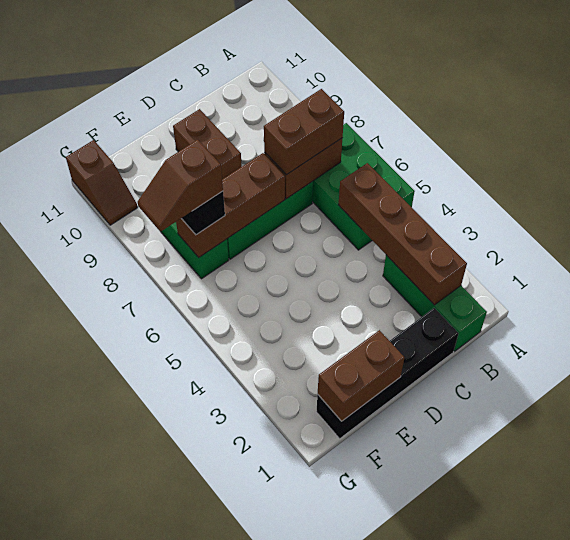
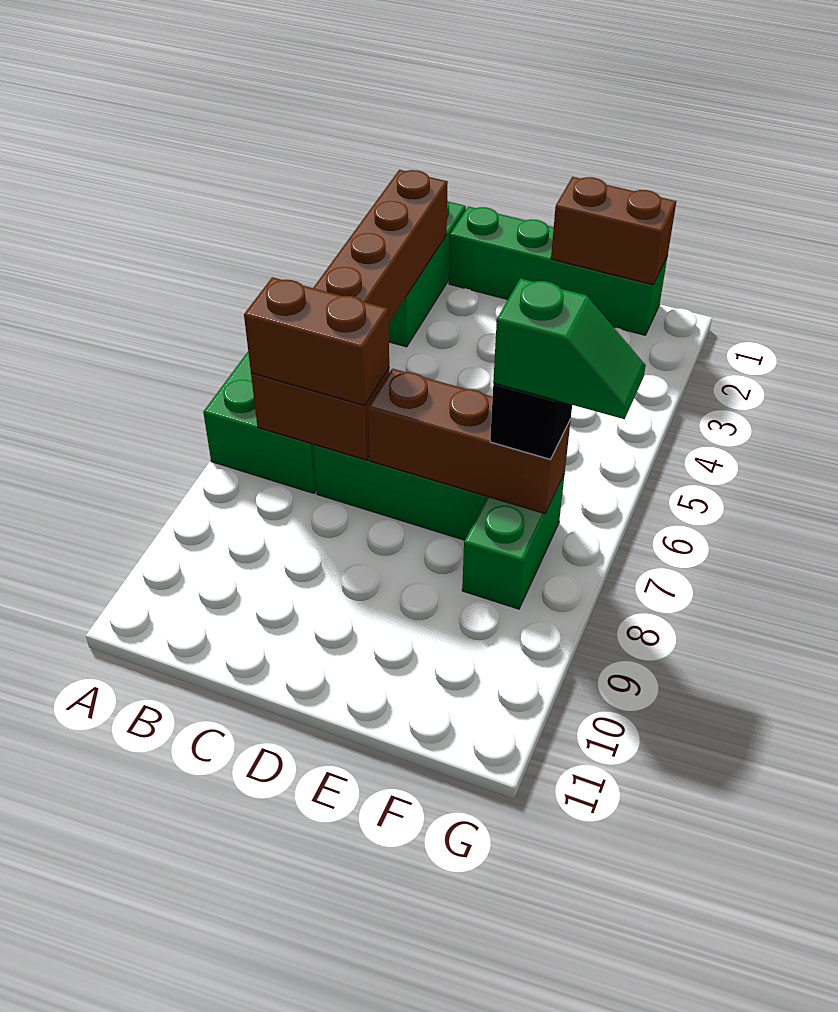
black brick C1:F1 level 1 -> green brick C1:F1 level 1
brown brick D9:D10 level 1 -> none
brown slope F7:G7 level 4 top F -> green slope F7:G7 level 4 top F
brown slope G10:G11 level 1 top 11 -> none

